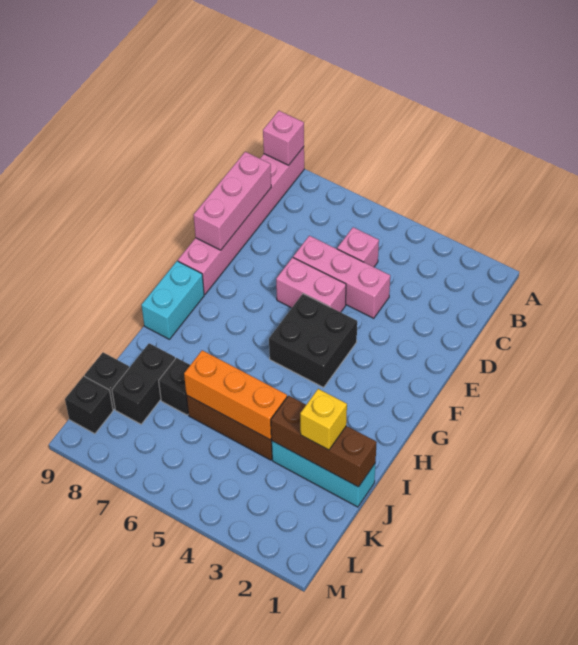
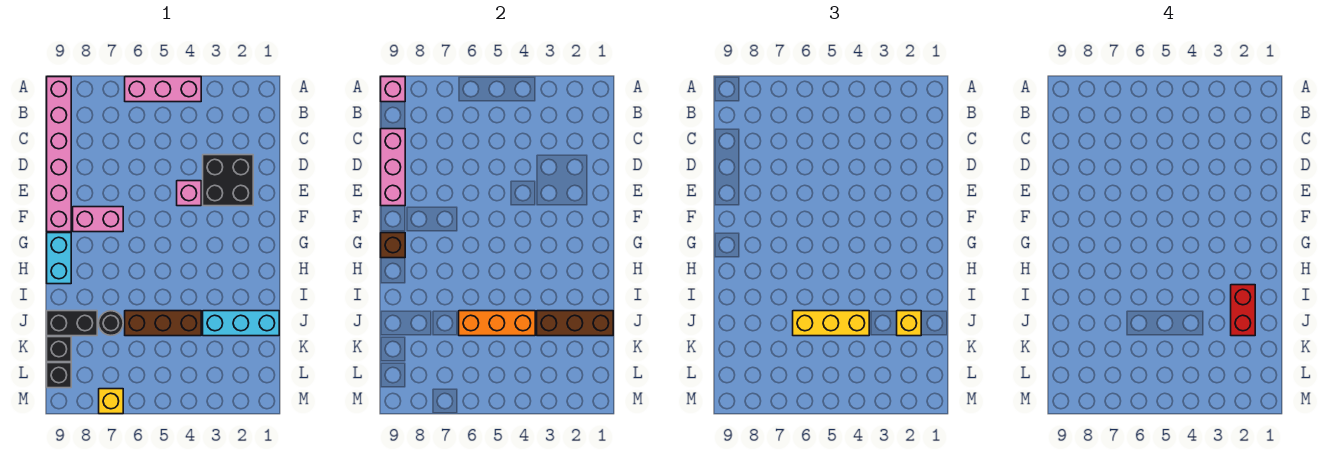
pink brick C5 level 1 -> pink brick E4 level 1
pink brick D4:D6 level 1 -> pink brick A4:A6 level 1
pink brick E5:E6 level 1 -> pink brick F7:F8 level 1
black brick F4:G5 level 1 -> black brick D2:E3 level 1
none -> brown brick G9 level 2
none -> red brick I2:J2 level 4
none -> yellow brick J4:J6 level 3
black brick J7 level 1 -> black round brick J7 level 1
black brick J8:K8 level 1 -> black brick J8:J9 level 1
none -> yellow brick M7 level 1

